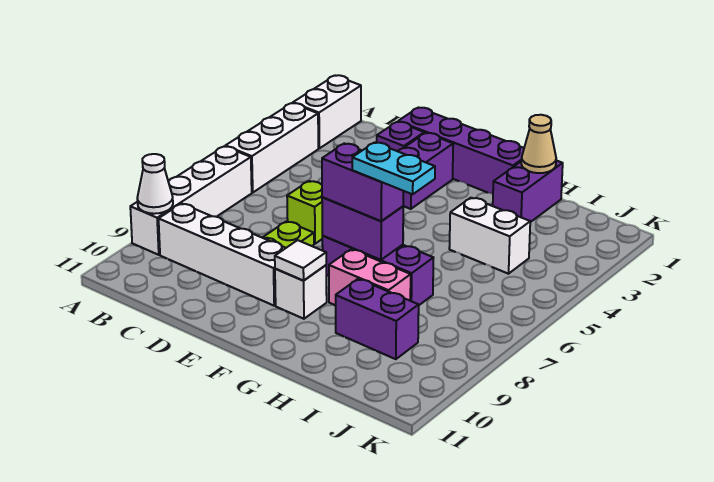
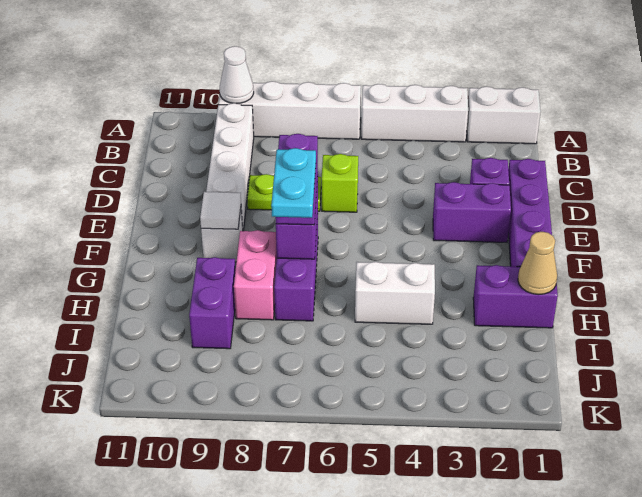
white brick H4:I4 level 1 -> white brick H4:H5 level 1

